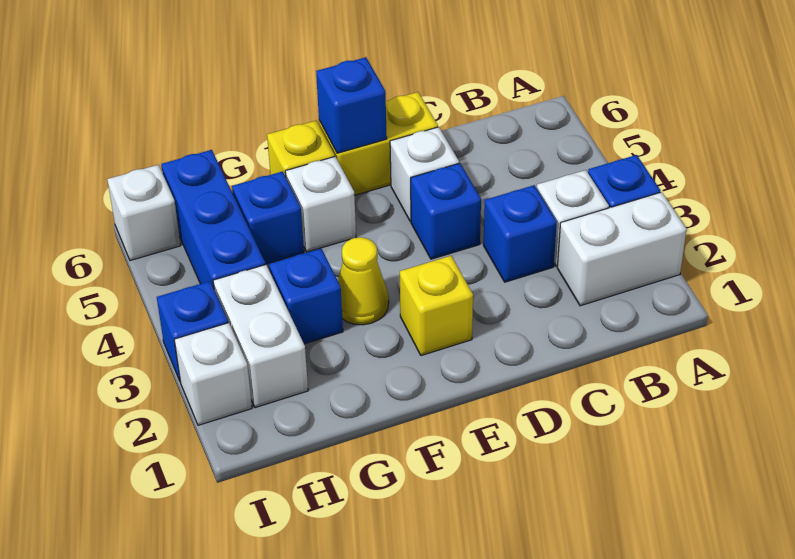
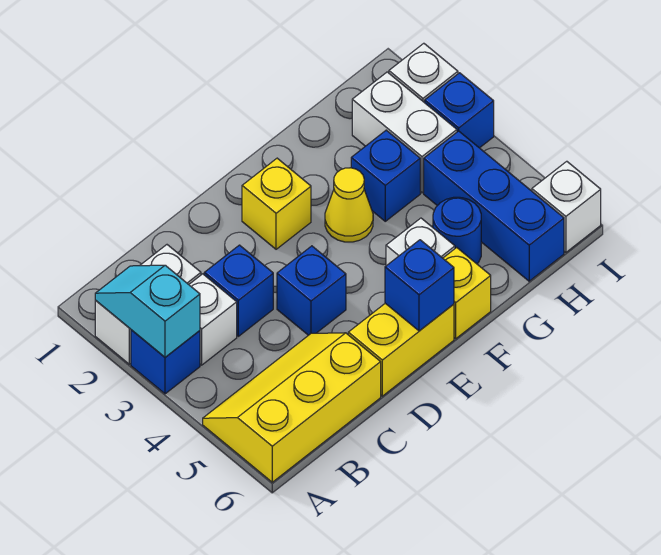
none -> cyan slope A2:A3 level 2 top 3
none -> yellow slope A5:C6 level 1 top 6
white brick D5 level 1 -> none
blue brick G5 level 1 -> blue round brick G5 level 1

